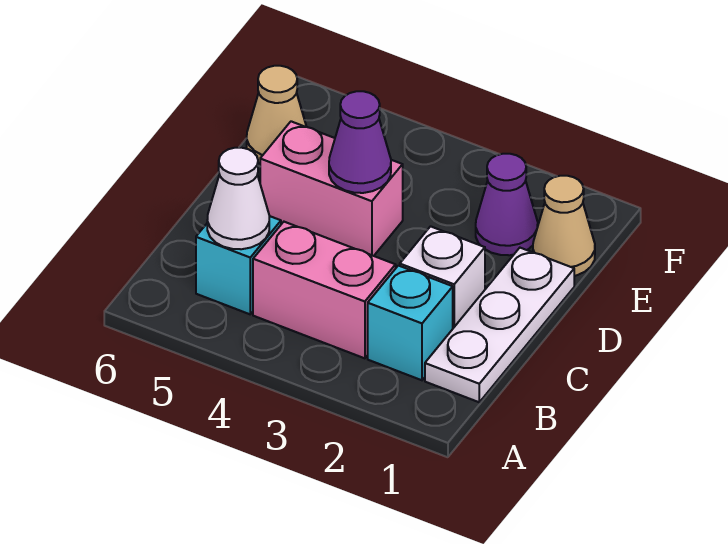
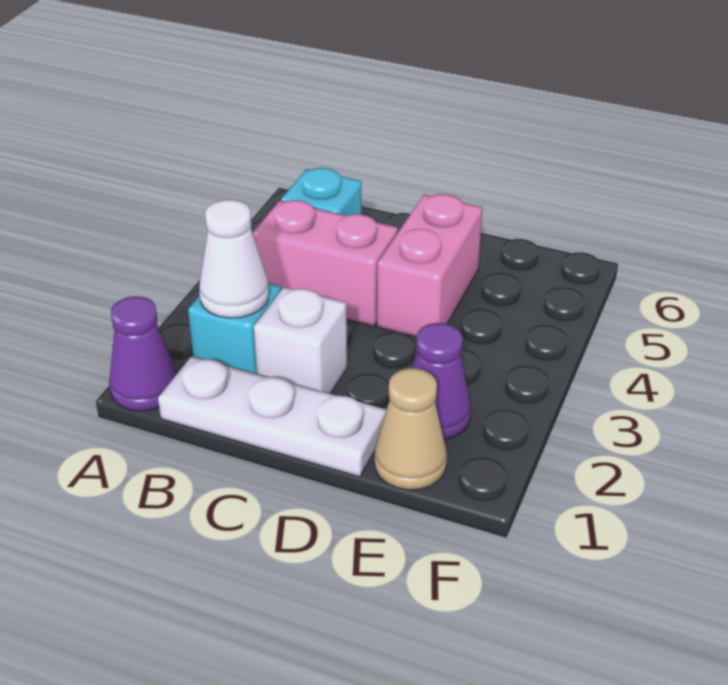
pink brick B3:B4 level 1 -> pink brick B4:C4 level 1
white cone B5 level 2 -> white cone B2 level 2
purple cone D4 level 2 -> purple cone A1 level 1
tan cone E6 level 1 -> none

